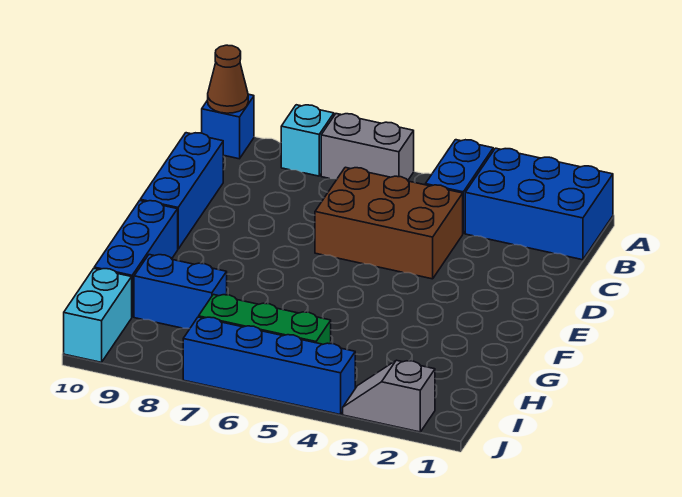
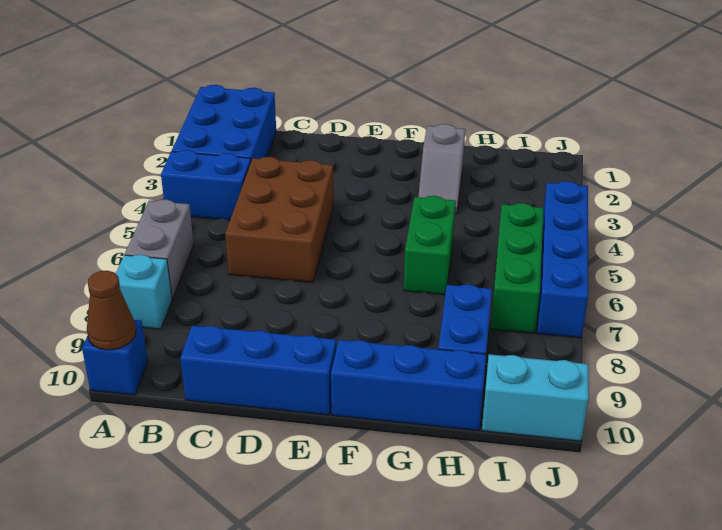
none -> green brick G5:G6 level 1
grey slope J2:J3 level 1 top 2 -> grey slope G2:G3 level 1 top 2

